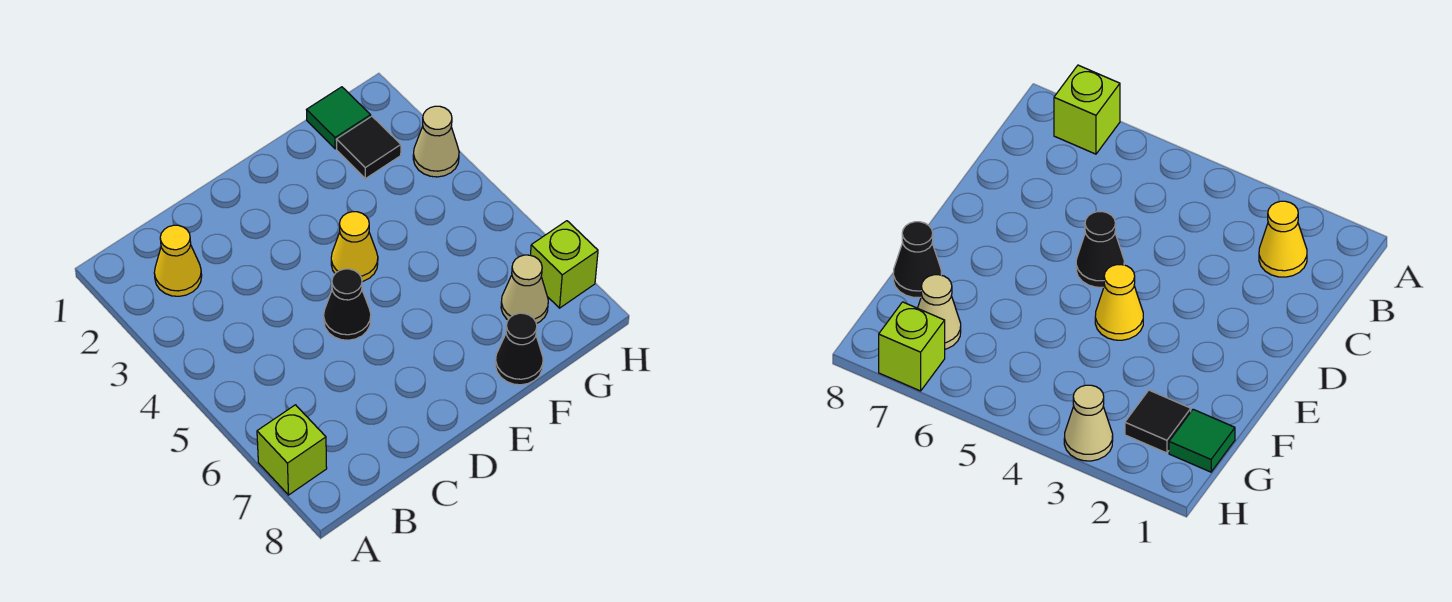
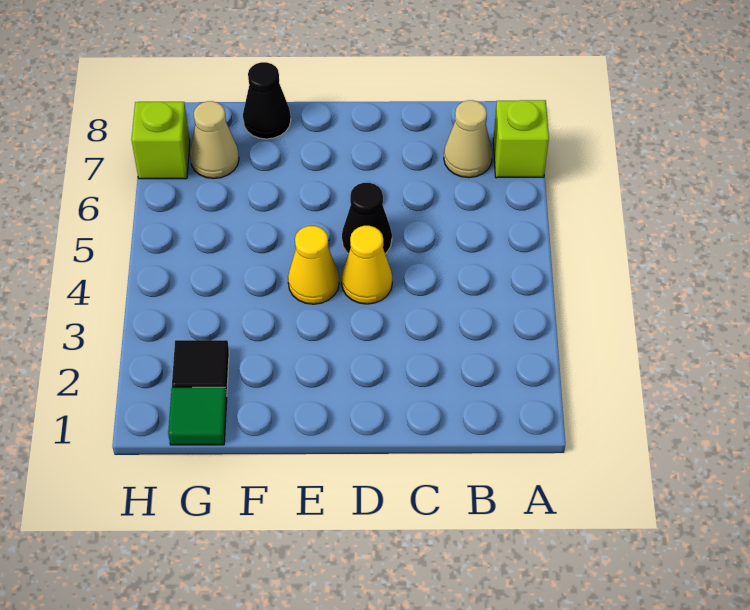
yellow cone B2 level 1 -> yellow cone D4 level 1
tan cone H3 level 1 -> tan cone B7 level 1

